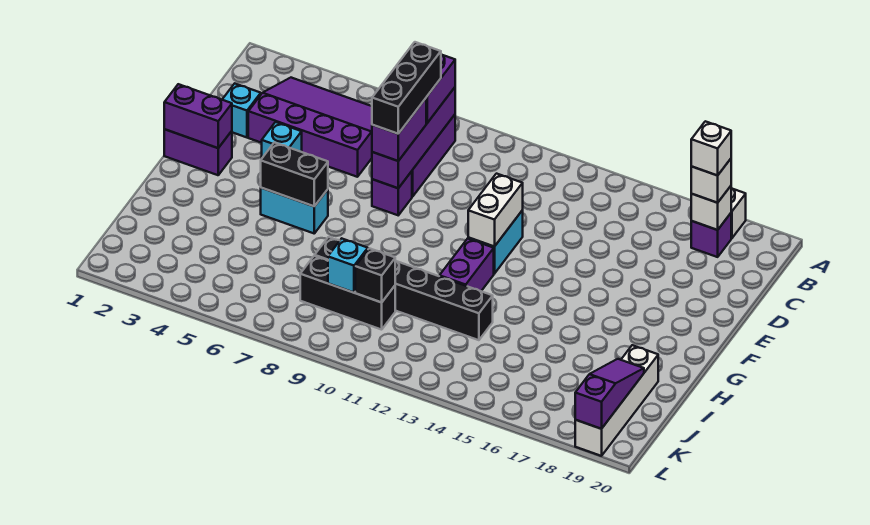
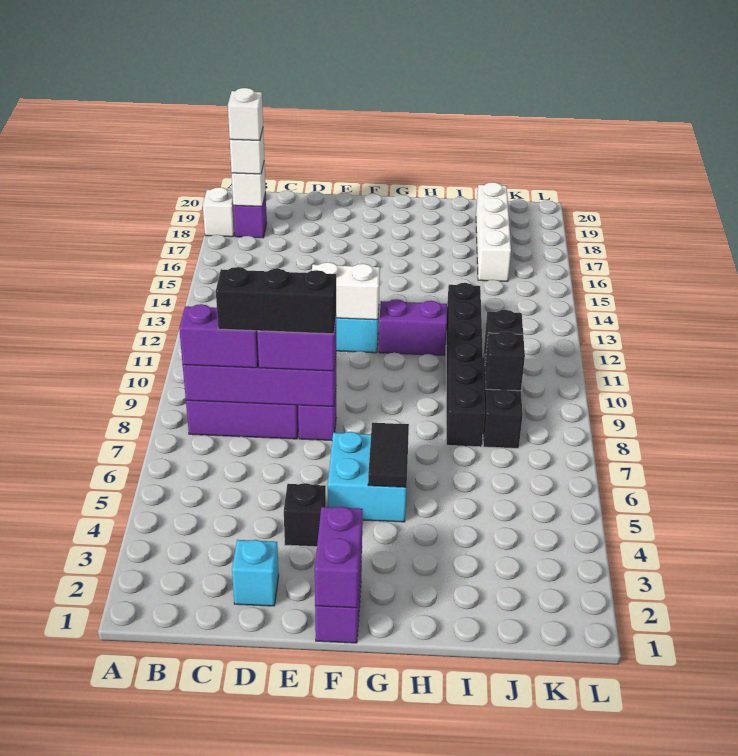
purple slope B3:D6 level 1 top D -> none
cyan brick E4 level 1 -> black brick E4 level 1
cyan brick G5:G6 level 1 -> cyan brick F5:G6 level 1
black brick G5:G6 level 2 -> black tile G5:G6 level 2
white brick I19:L19 level 1 -> white brick J16:J19 level 1
cyan brick J9 level 2 -> black brick J9 level 2
purple slope J19:L19 level 2 top L -> none

